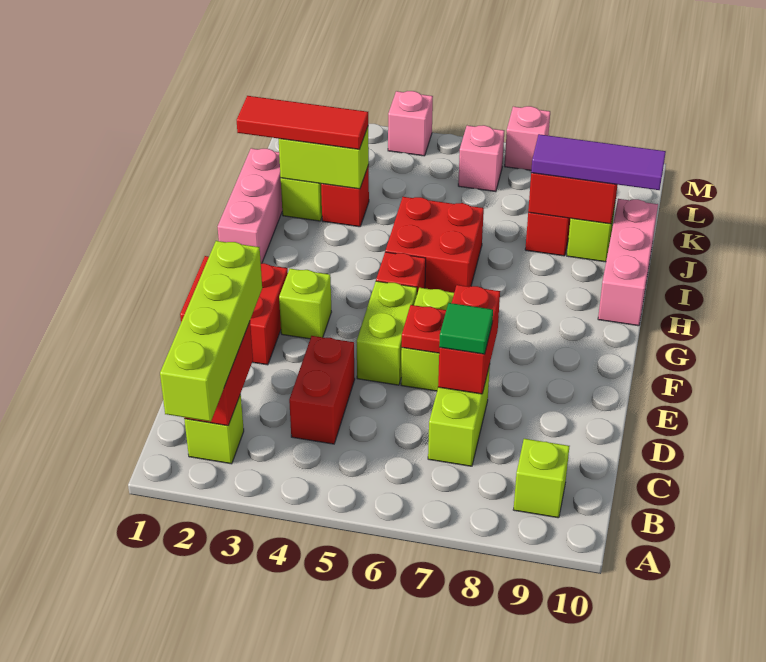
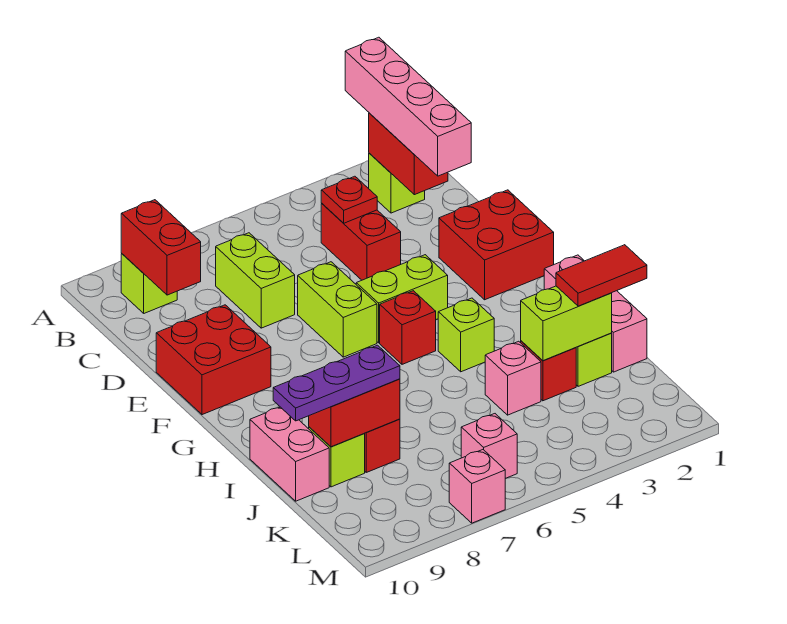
lime brick A2:D2 level 3 -> pink brick A2:D2 level 3
red brick D7:E7 level 2 -> red brick B9:C9 level 2
green tile D7 level 3 -> none
lime brick E5:F5 level 1 -> lime brick F4:F5 level 1
red plate E6 level 2 -> red plate C4 level 2
lime brick F3 level 1 -> lime brick H4 level 1
red brick H5:I6 level 1 -> red brick E9:F10 level 1
pink brick H10:J10 level 1 -> pink brick I10:J10 level 1
red tile J1:J3 level 3 -> red tile J1:J2 level 3
purple tile J8:J10 level 3 -> purple plate J8:J10 level 3
pink brick M4 level 1 -> pink brick J4 level 1

